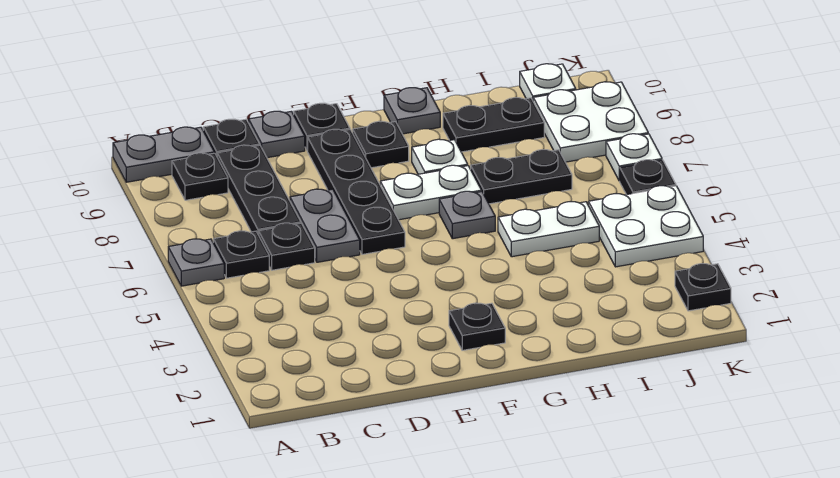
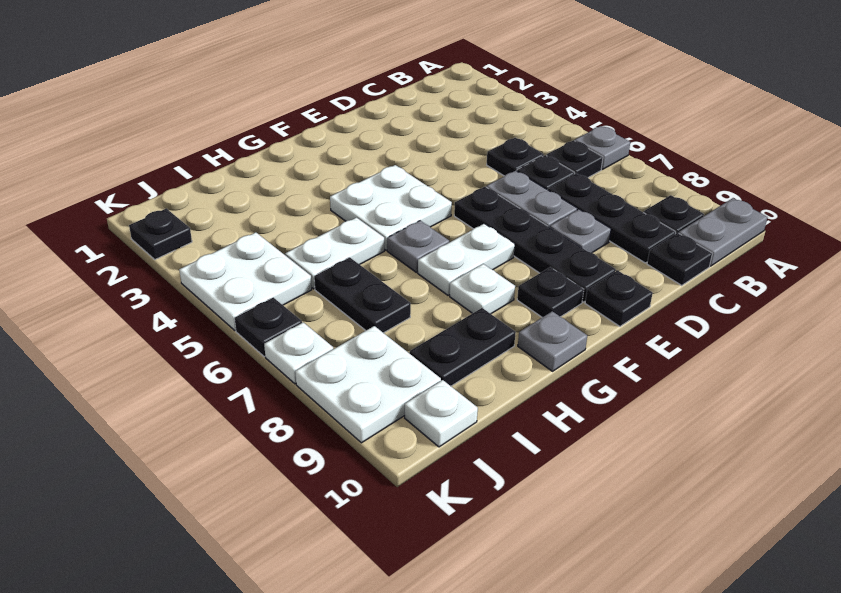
grey plate D10 level 1 -> grey plate D8 level 1
black plate F2 level 1 -> black plate C5 level 1
none -> white plate F4:G5 level 1
black plate H7:I7 level 1 -> black plate I6:I7 level 1

